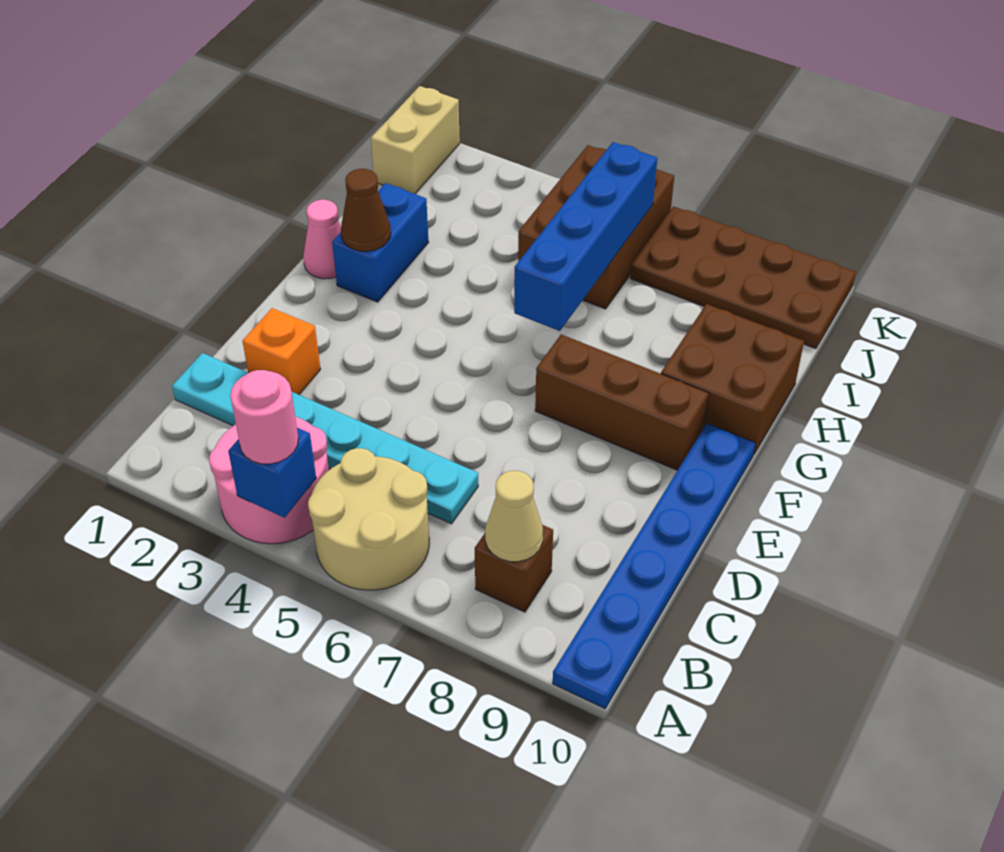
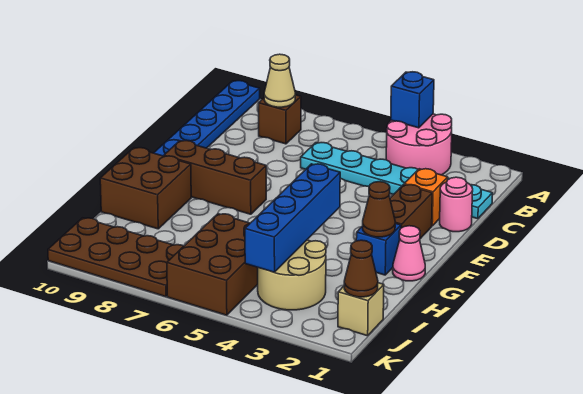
pink round brick A4 level 3 -> pink round brick D1 level 1
tan round brick A5:B6 level 1 -> tan round brick I3:J4 level 1
none -> brown brick E2:F2 level 1
blue brick G2:H2 level 1 -> blue brick G2 level 1
blue brick G6:J6 level 2 -> blue brick G4:J4 level 2
tan brick J1:K1 level 1 -> tan brick J1 level 1
none -> brown cone J1 level 2

